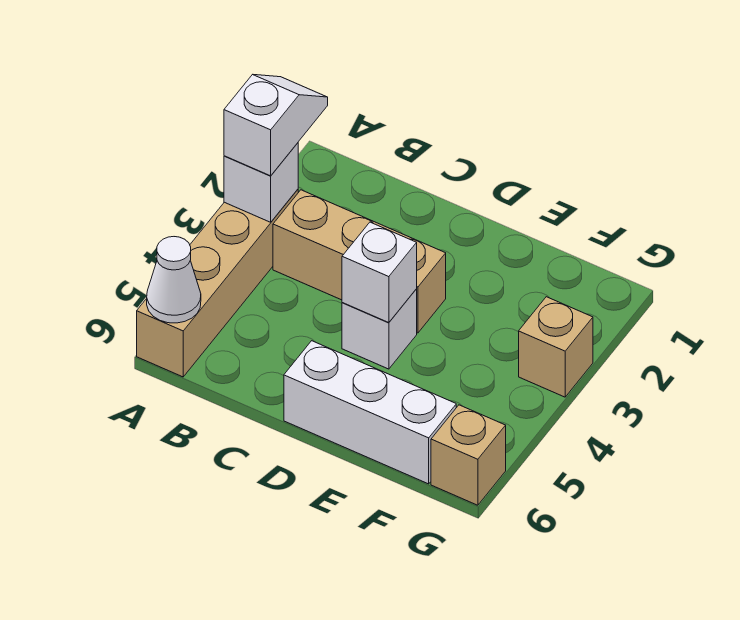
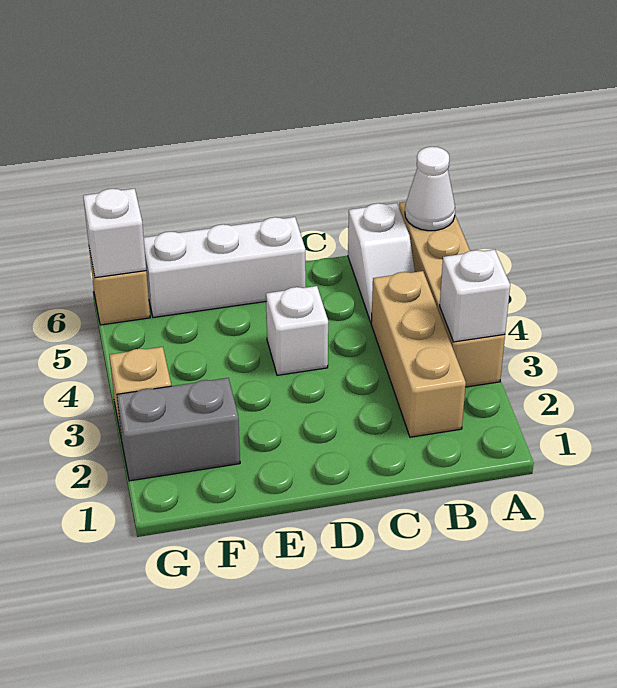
white slope A2:A3 level 3 top 3 -> white slope B5:B6 level 1 top 6
tan brick B3:D3 level 1 -> tan brick B2:B4 level 1
white brick D4 level 2 -> white brick G6 level 2
none -> grey brick F2:G2 level 1

